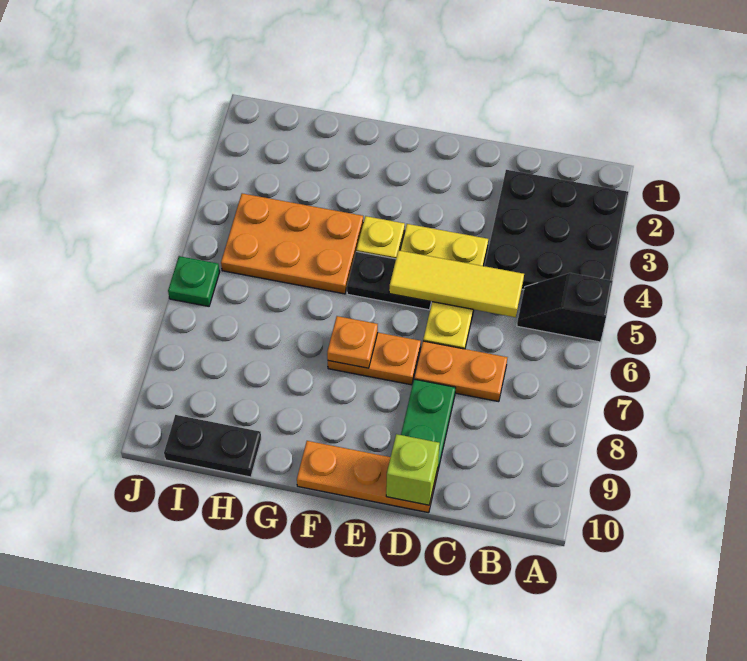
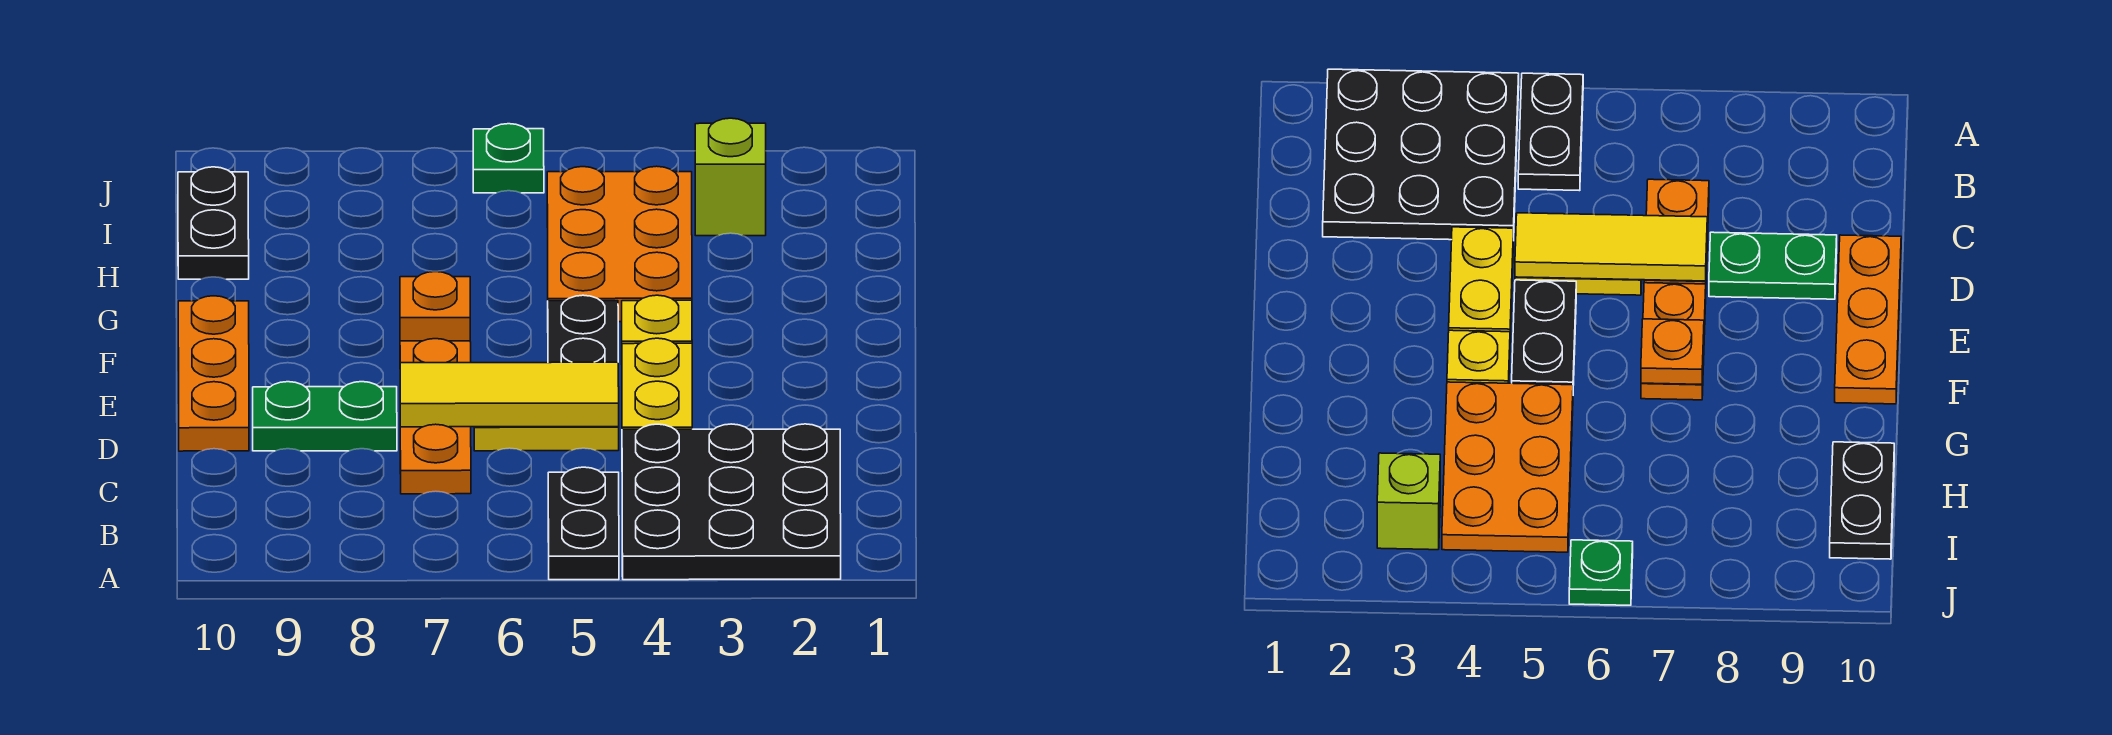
black slope A5:B5 level 1 top A -> black plate A5:B5 level 1
yellow tile C5:E5 level 2 -> yellow tile D5:D7 level 2
lime brick D10 level 2 -> lime brick I3 level 1

